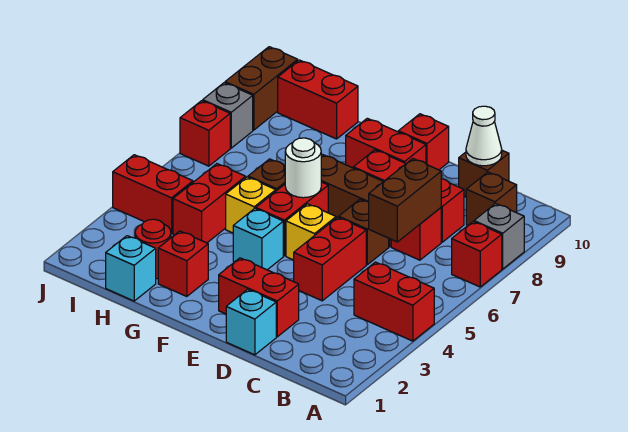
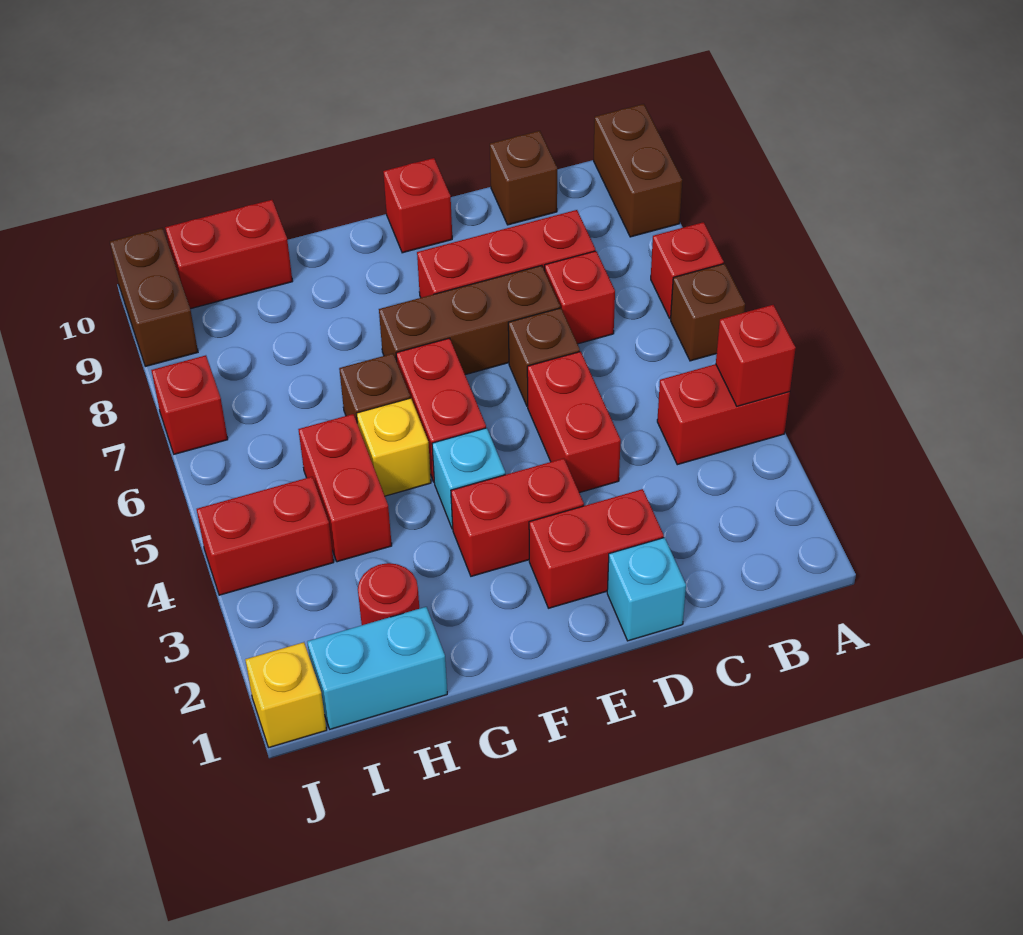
grey brick A8 level 1 -> none
brown brick B9 level 1 -> brown brick A6 level 1
brown brick C6:C7 level 2 -> brown brick A9:A10 level 1
white cone C10 level 2 -> none
yellow brick E5 level 1 -> yellow brick J1 level 1
red brick E9:F9 level 1 -> red brick E3:F3 level 1
white round brick F6 level 2 -> none
red brick G2 level 1 -> red brick A4 level 2
cyan brick H1 level 1 -> cyan brick H1:I1 level 1
grey brick J8 level 1 -> none

